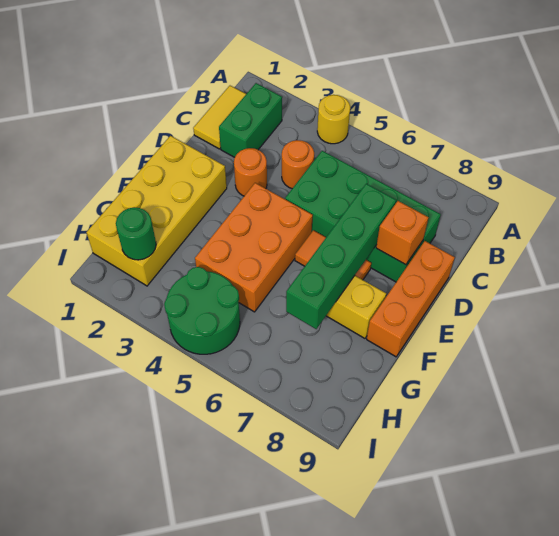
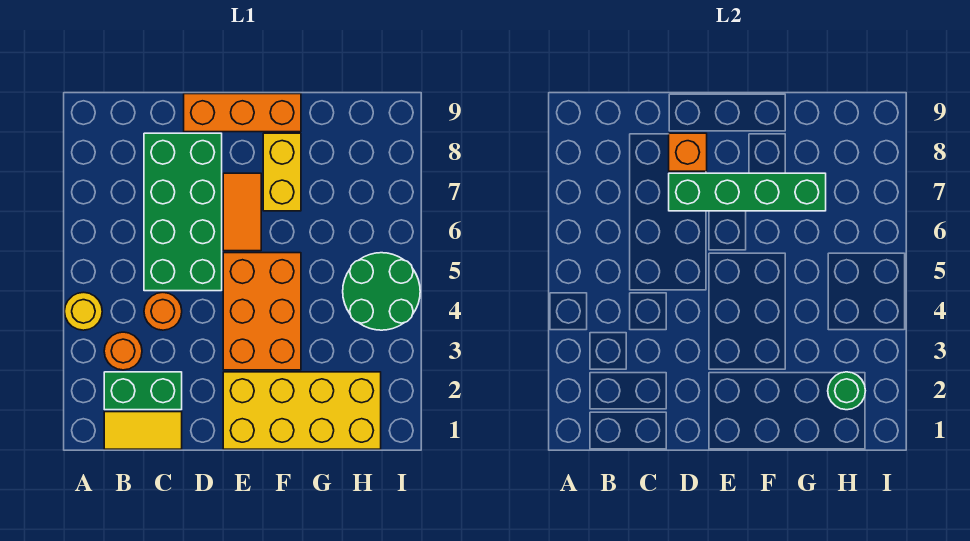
orange round brick D3 level 1 -> orange round brick B3 level 1
orange brick E4:G5 level 1 -> orange brick E3:F5 level 1

